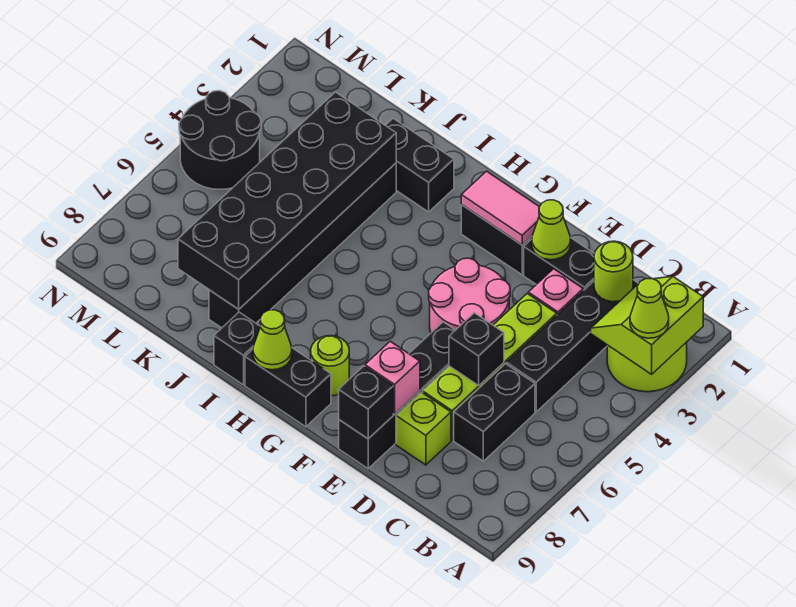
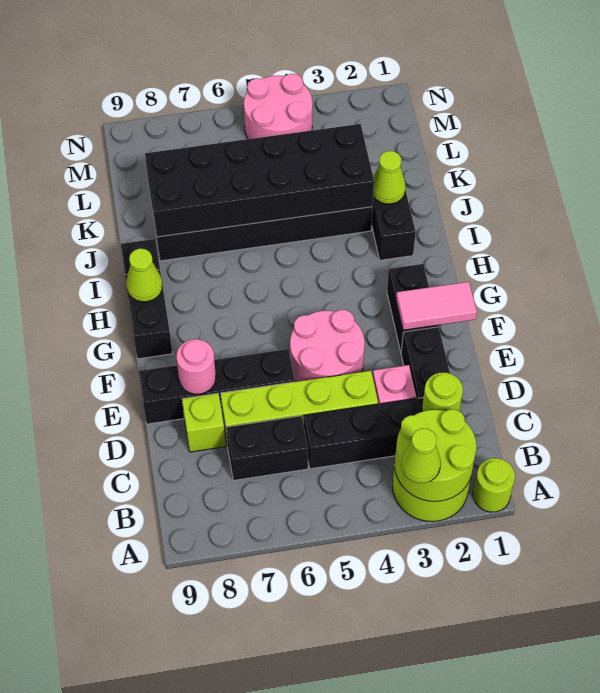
lime slope A2:B3 level 2 top A -> lime round brick A2:B3 level 2
black brick D6 level 2 -> none
lime cone E2 level 2 -> lime cone J2 level 2
pink brick E8 level 2 -> pink round brick E8 level 2
black brick E9 level 2 -> none
pink tile F2:G2 level 2 -> pink tile F1:F2 level 2
lime round brick G8 level 1 -> lime round brick A1 level 1
black round brick M4:N5 level 1 -> pink round brick M4:N5 level 1

